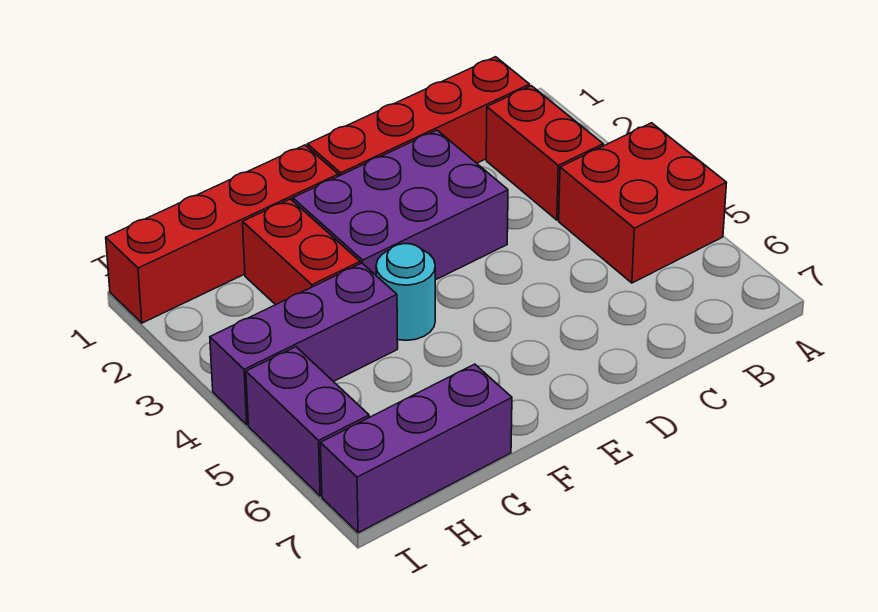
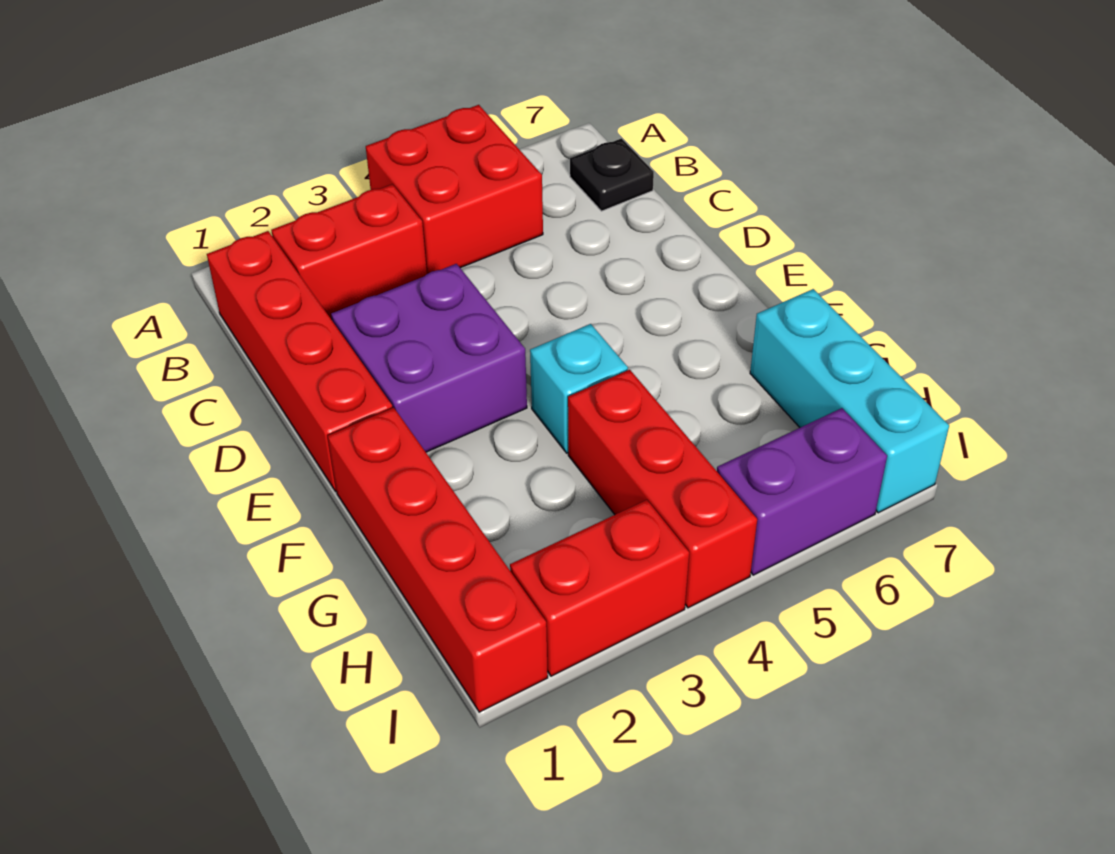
none -> black plate B7 level 1
purple brick D2:F3 level 1 -> purple brick D2:E3 level 1
cyan round brick F4 level 1 -> cyan brick F4 level 1
red brick G2:G3 level 1 -> red brick I2:I3 level 1
purple brick G4:I4 level 1 -> red brick G4:I4 level 1
purple brick G7:I7 level 1 -> cyan brick G7:I7 level 1

